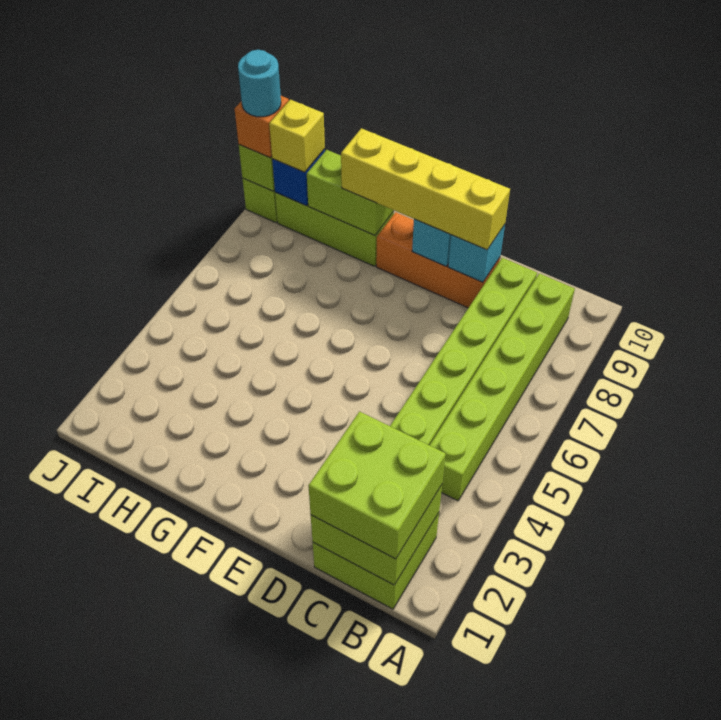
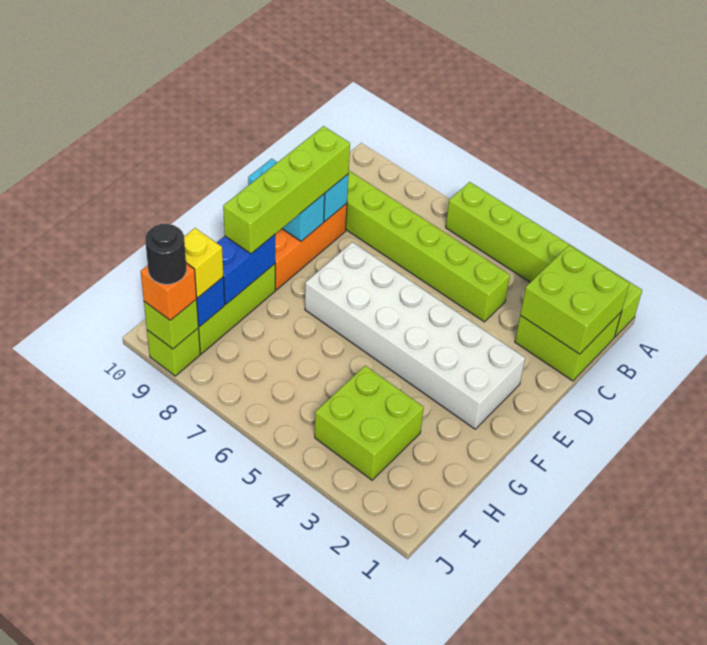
lime brick B1:C2 level 3 -> lime brick H3:I4 level 1
lime brick B4:B9 level 1 -> lime brick A1:A6 level 1
yellow brick D9:G9 level 3 -> lime brick D9:G9 level 3
none -> white brick E2:F7 level 1
lime brick G9:H9 level 2 -> blue brick G9:H9 level 2
cyan round brick J9 level 4 -> black round brick J9 level 4

